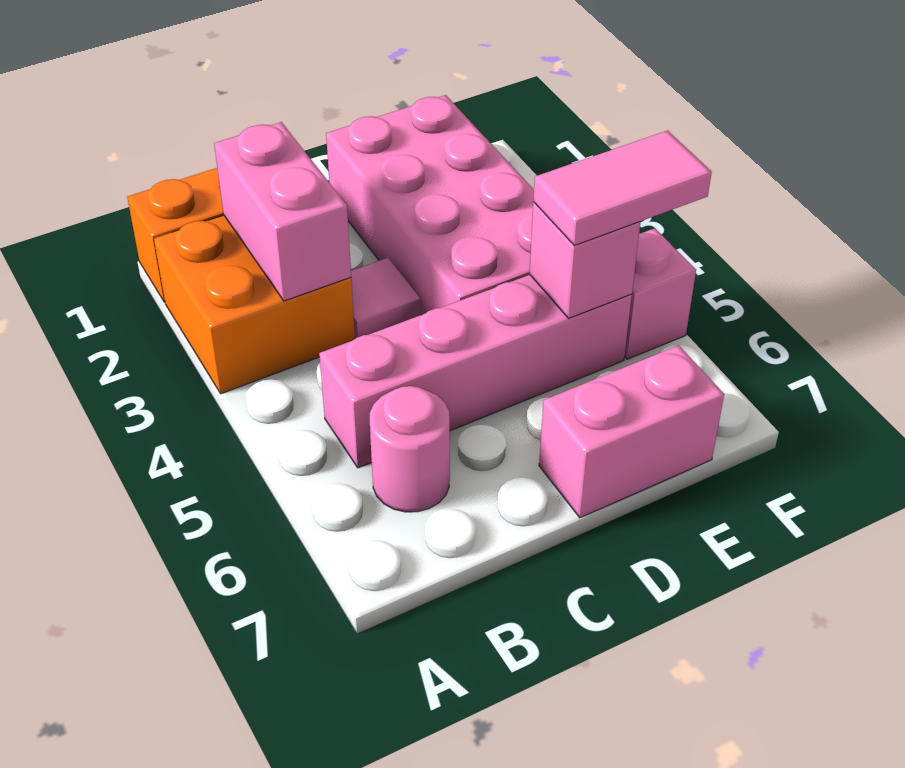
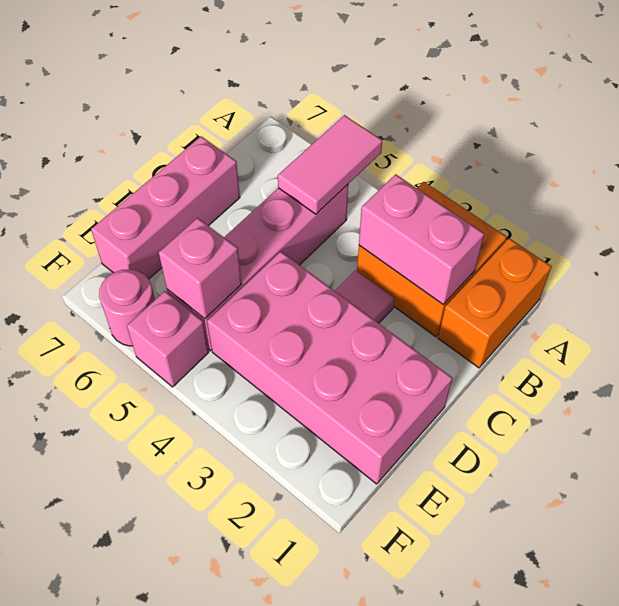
pink round brick B6 level 1 -> pink round brick F6 level 1
pink brick D7:E7 level 1 -> pink brick C7:E7 level 1
pink tile E5:F5 level 3 -> pink tile A5:B5 level 2

